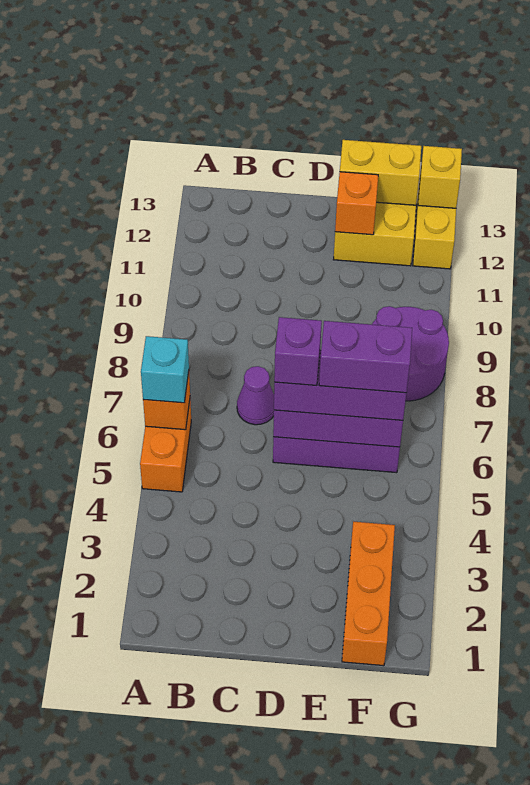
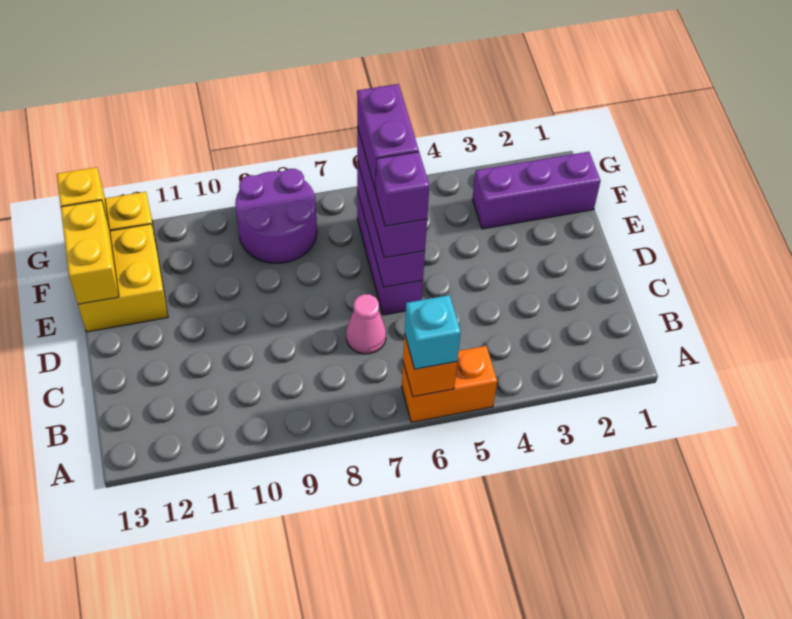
purple cone C7 level 1 -> pink cone C7 level 1
orange brick E12 level 2 -> none
orange brick F1:F3 level 1 -> purple brick F1:F3 level 1

